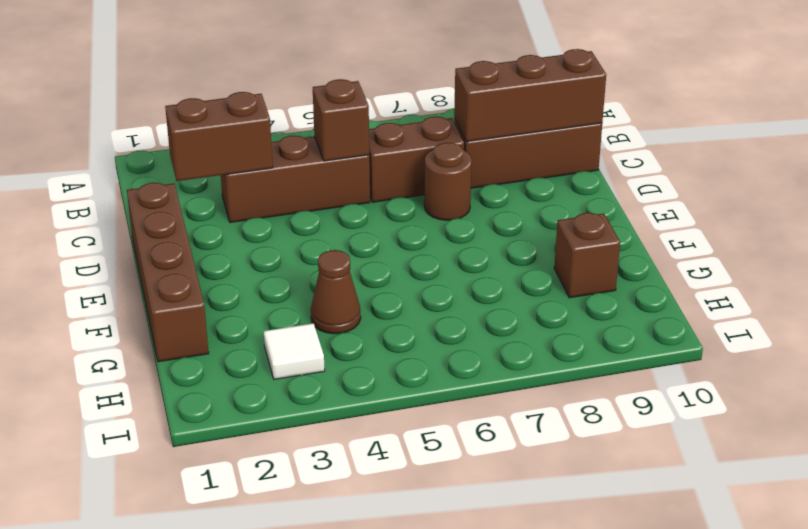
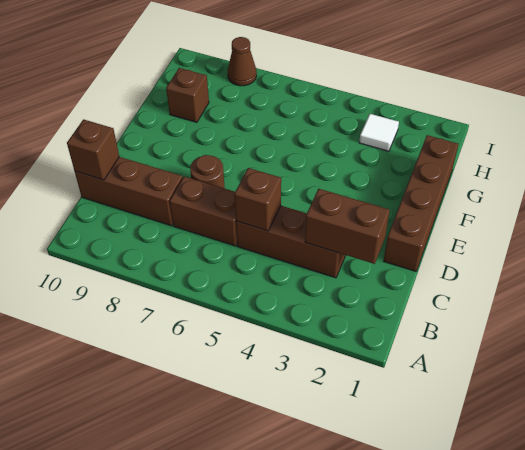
brown brick C8:C10 level 2 -> brown brick C10 level 2
brown cone G4 level 1 -> brown cone I8 level 1

